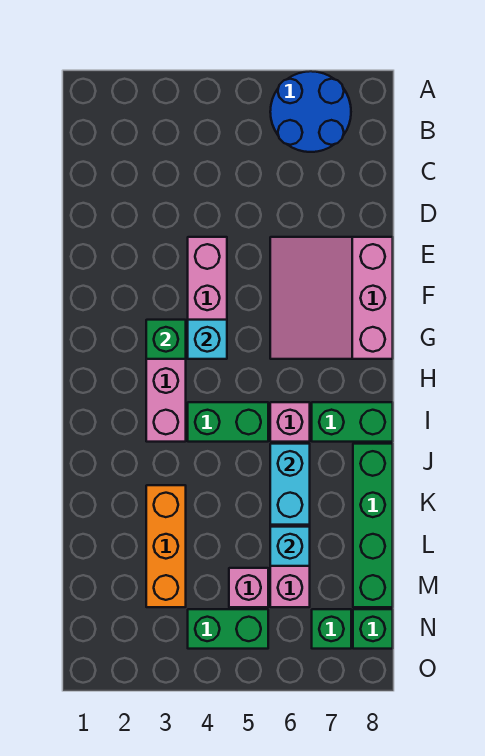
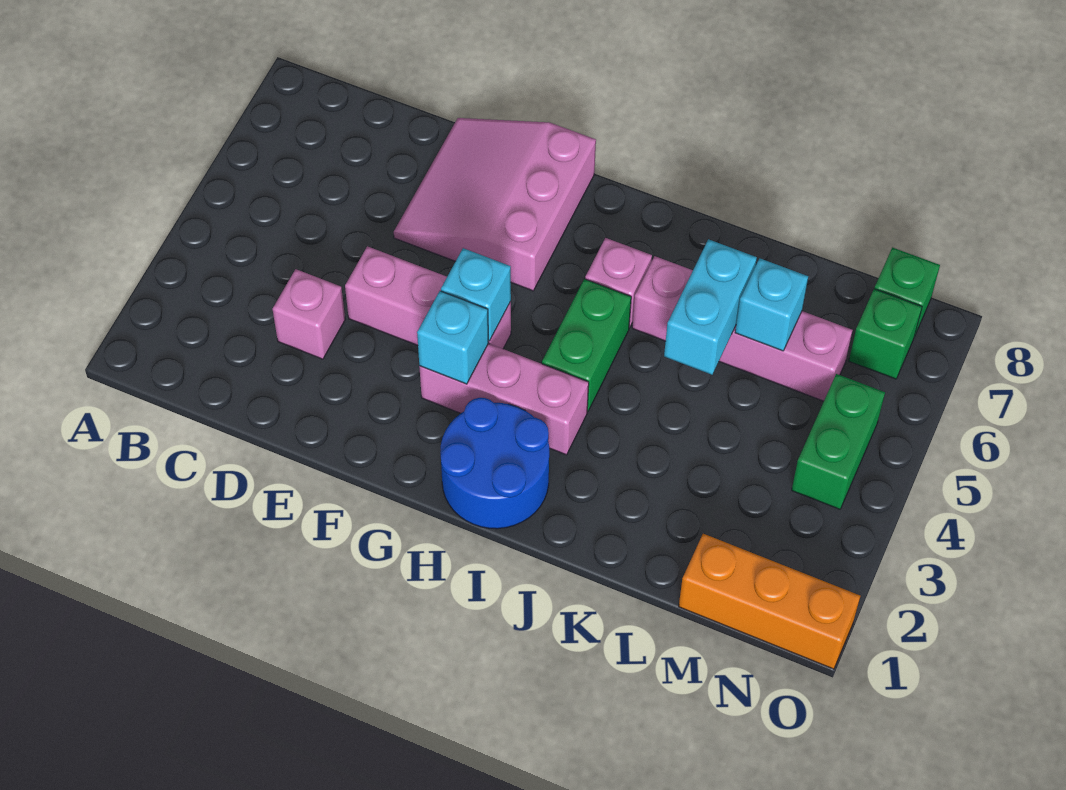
blue round brick A6:B7 level 1 -> blue round brick H1:I2 level 1
pink slope E6:G8 level 1 top 8 -> pink slope E6:G8 level 1 top G
green brick G3 level 2 -> cyan brick G3 level 2
green brick I7:I8 level 1 -> none
cyan brick J6:K6 level 2 -> cyan brick K5:K6 level 2
green brick J8:M8 level 1 -> none
orange brick K3:M3 level 1 -> orange brick M1:O1 level 1
pink brick M5 level 1 -> pink brick D3 level 1

